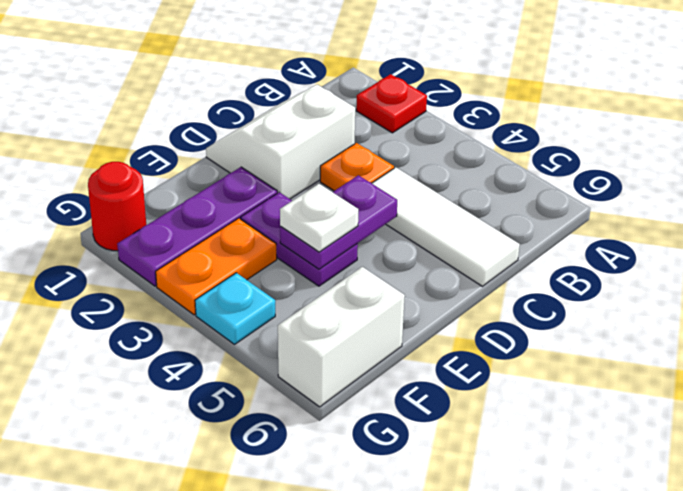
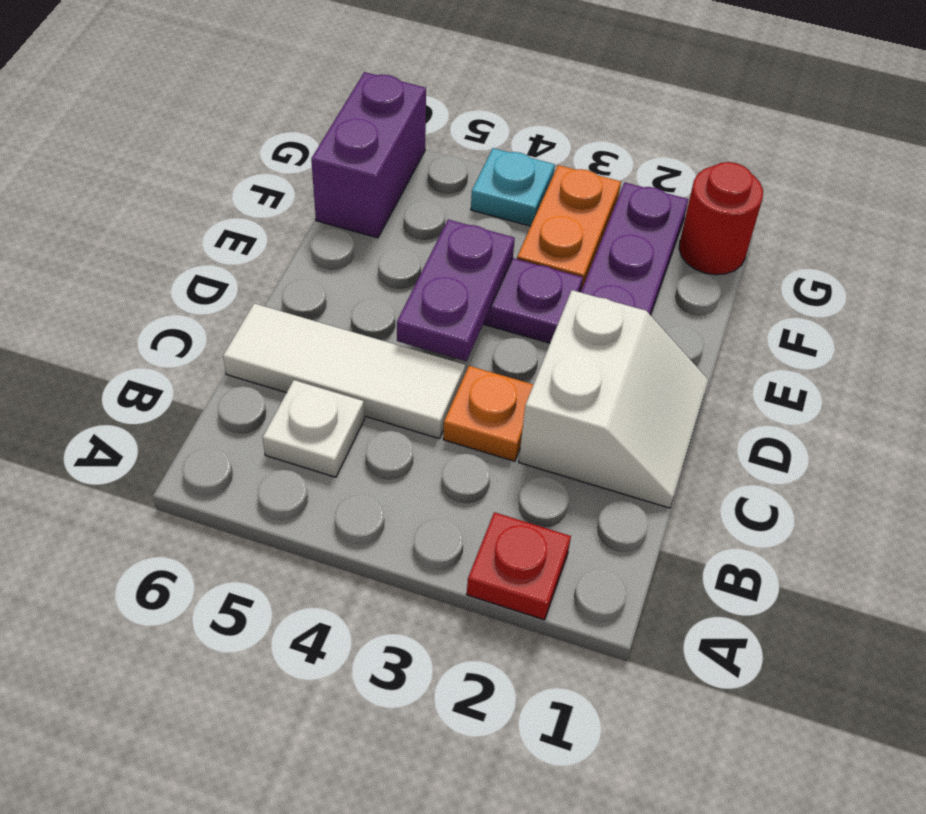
white plate E4 level 3 -> white plate B5 level 1
white brick F6:G6 level 1 -> purple brick F6:G6 level 1

